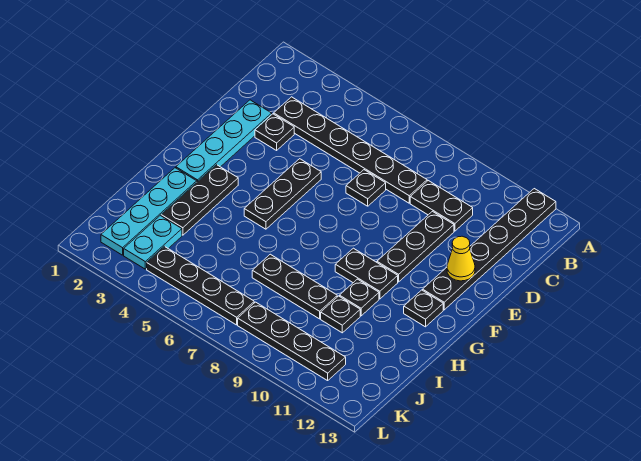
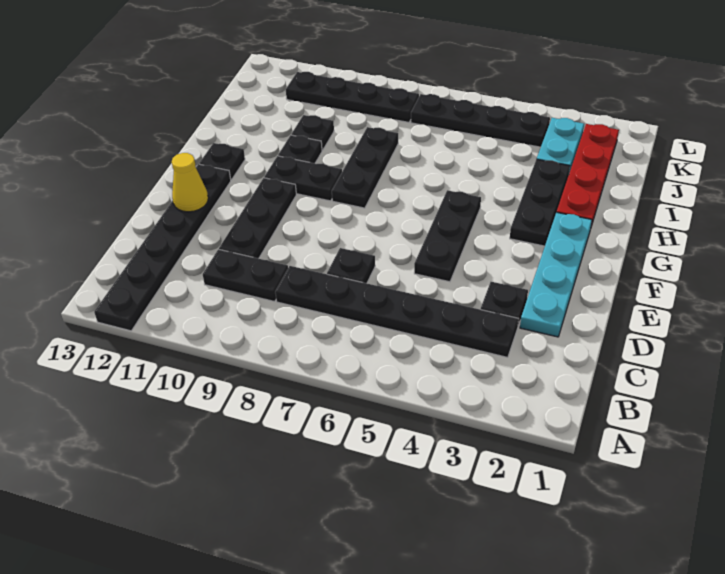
cyan plate H2:K2 level 1 -> red plate H2:K2 level 1
black plate I7:I9 level 1 -> black plate G8:I8 level 1

